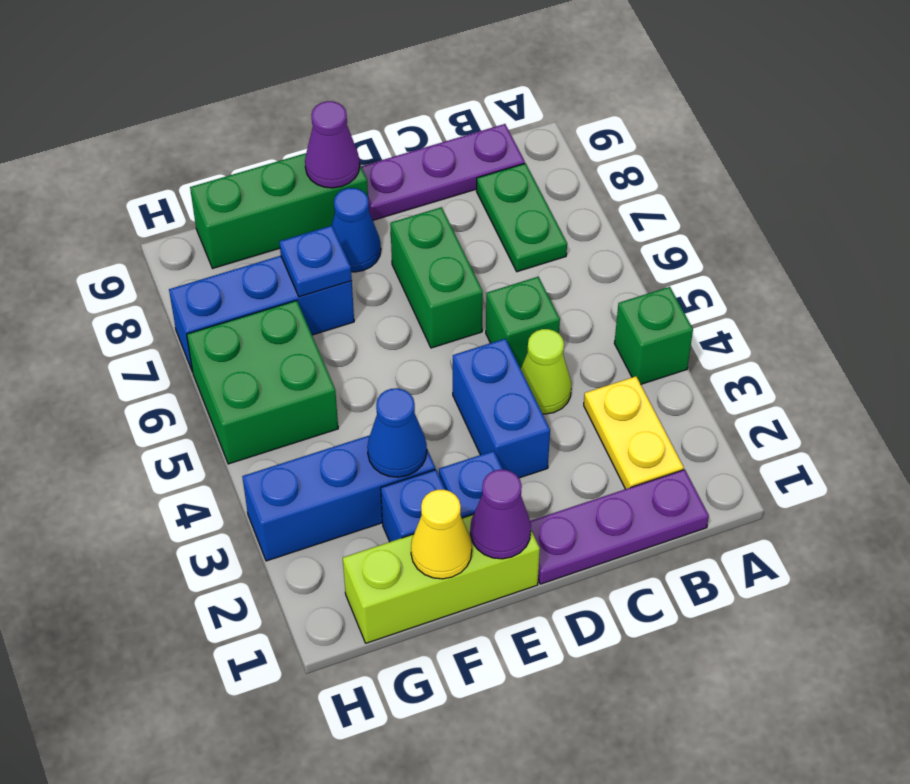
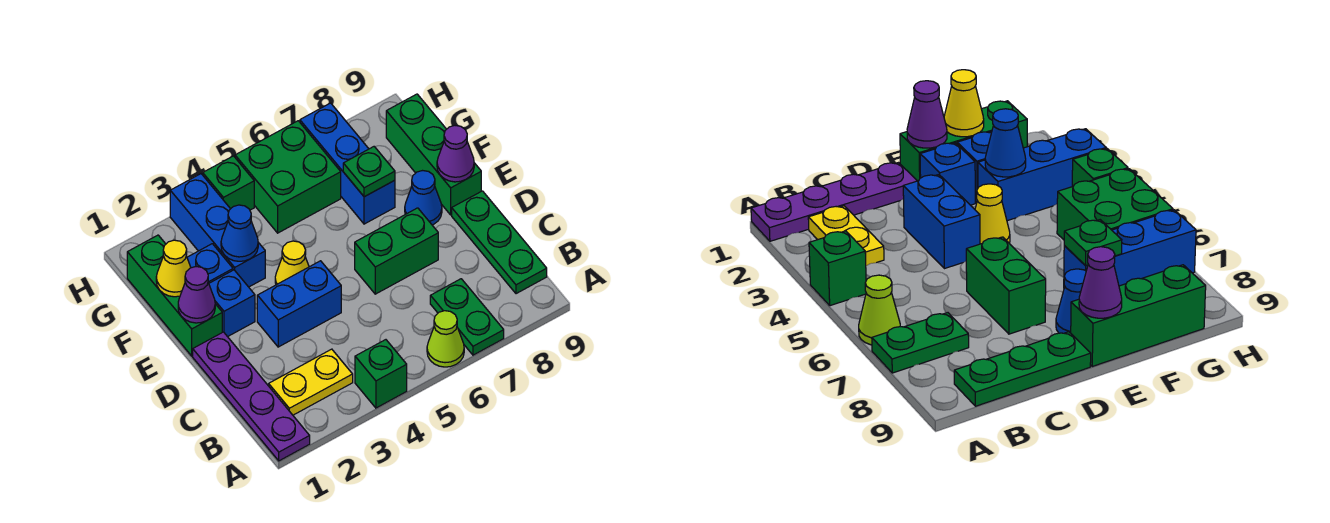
purple plate B1:D1 level 1 -> purple plate A1:D1 level 1
green plate B7:B8 level 1 -> green plate A7:B7 level 1
purple plate B9:D9 level 1 -> green plate B9:D9 level 1
lime cone C4 level 1 -> lime cone A6 level 1
green brick C5 level 1 -> green brick H4 level 1
lime brick E1:G1 level 1 -> green brick E1:G1 level 1
none -> yellow cone E4 level 1
blue plate F7 level 2 -> green plate F7 level 2

